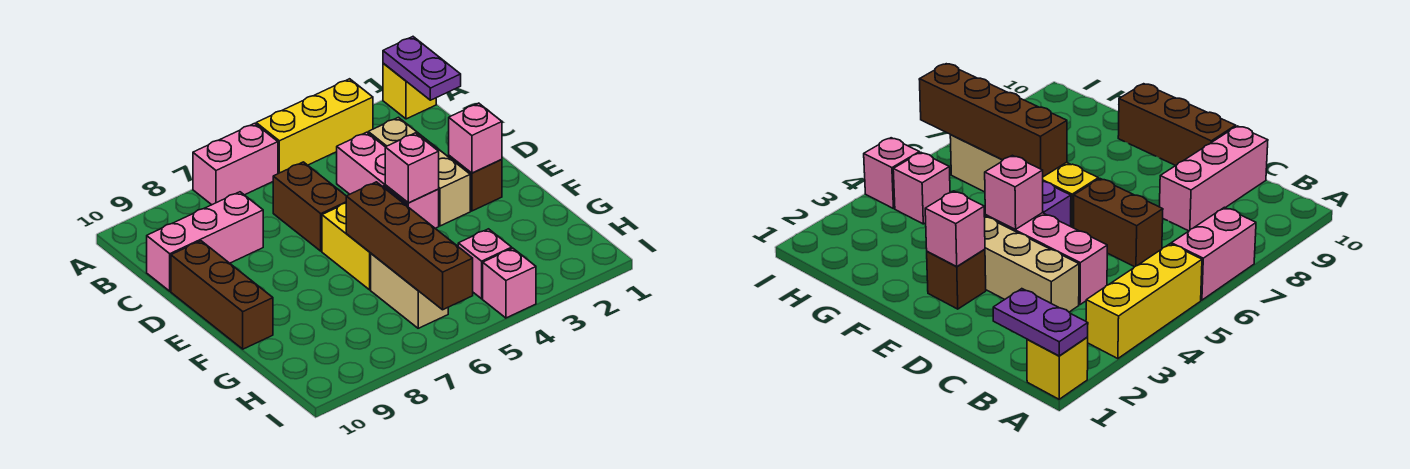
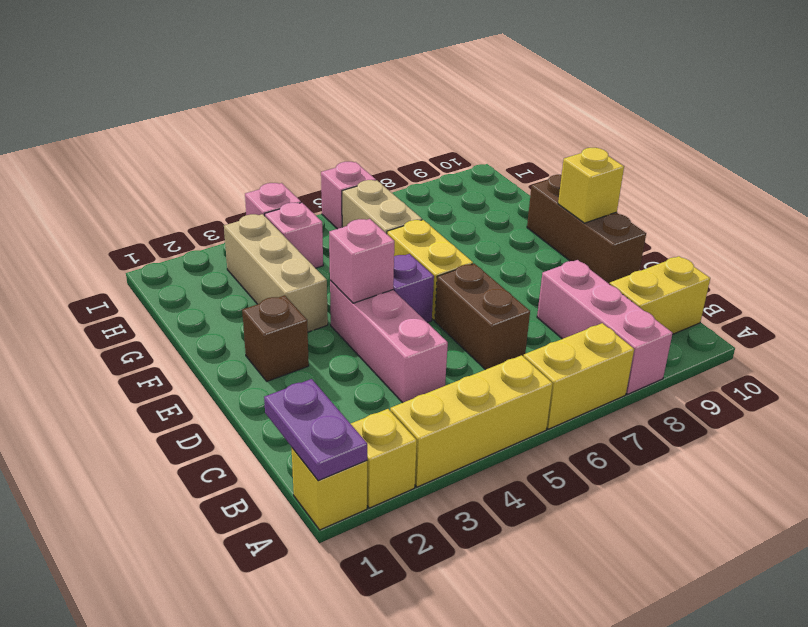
none -> yellow brick A2 level 1
pink brick A6:A7 level 1 -> yellow brick A6:A7 level 1
none -> yellow brick B9:B10 level 1
tan brick C3:E3 level 1 -> tan brick F3:H3 level 1
pink brick C8:C10 level 1 -> pink brick A8:C8 level 1
pink brick E2 level 2 -> pink brick I6 level 1
none -> yellow brick E10 level 2
brown brick F6:I6 level 2 -> none

